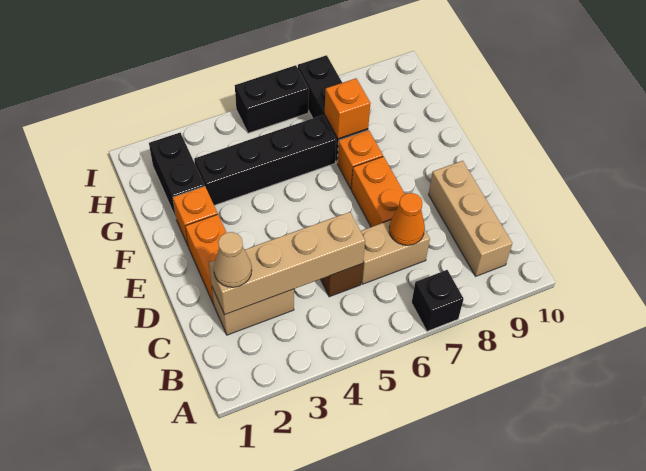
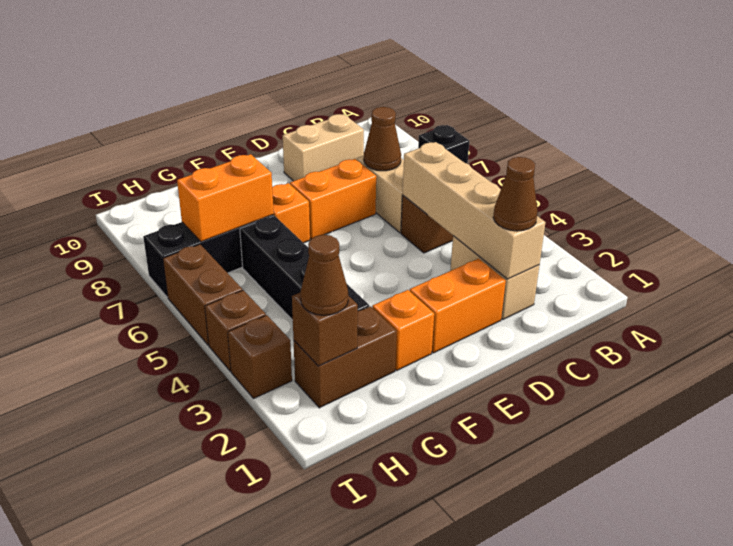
tan brick B9:D9 level 1 -> tan brick C9:D9 level 1
tan cone C2 level 3 -> brown cone C2 level 3
orange cone C7 level 2 -> brown cone C7 level 2
black brick G2:H2 level 1 -> brown brick G2:H2 level 1
orange brick G7 level 2 -> orange brick G7:H7 level 2
none -> brown brick H2 level 2
none -> brown cone H2 level 3
none -> brown brick I3 level 1
none -> brown brick I4 level 1
black brick I5:I6 level 1 -> brown brick I5:I6 level 1

